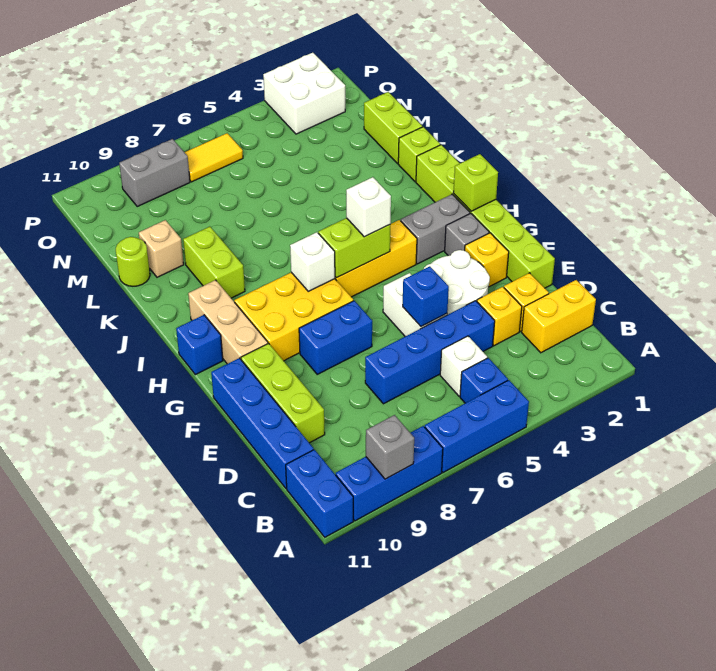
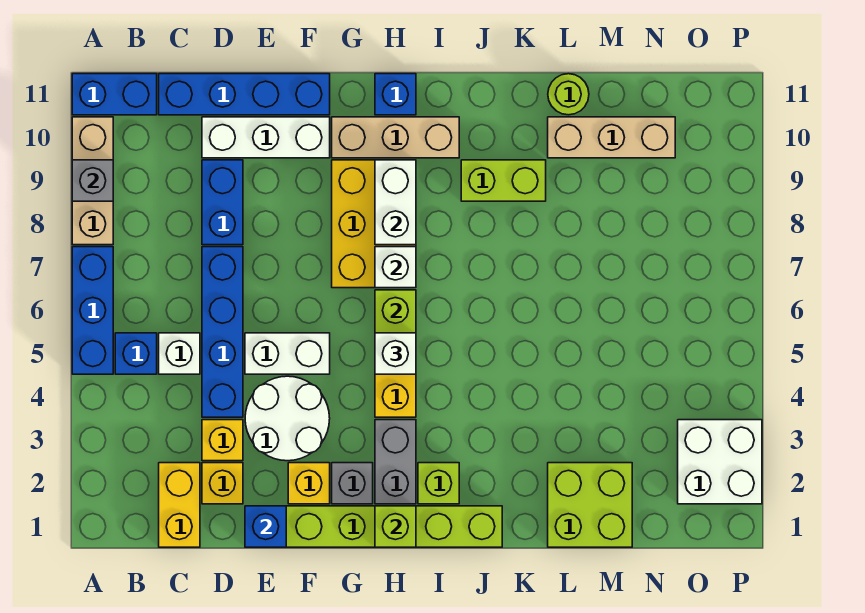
blue brick A8:A10 level 1 -> tan brick A8:A10 level 1
lime brick D10:F10 level 1 -> white brick D10:F10 level 1
blue brick E5 level 2 -> blue brick E1 level 2
blue brick F7:F8 level 1 -> blue brick D8:D9 level 1
none -> white brick H8:H9 level 2
lime brick K1 level 1 -> lime brick I2 level 1
lime brick L1:M1 level 1 -> lime brick L1:M2 level 1
tan brick L10 level 1 -> tan brick L10:N10 level 1
yellow tile O6:O7 level 1 -> none
grey brick O8:O9 level 1 -> none

